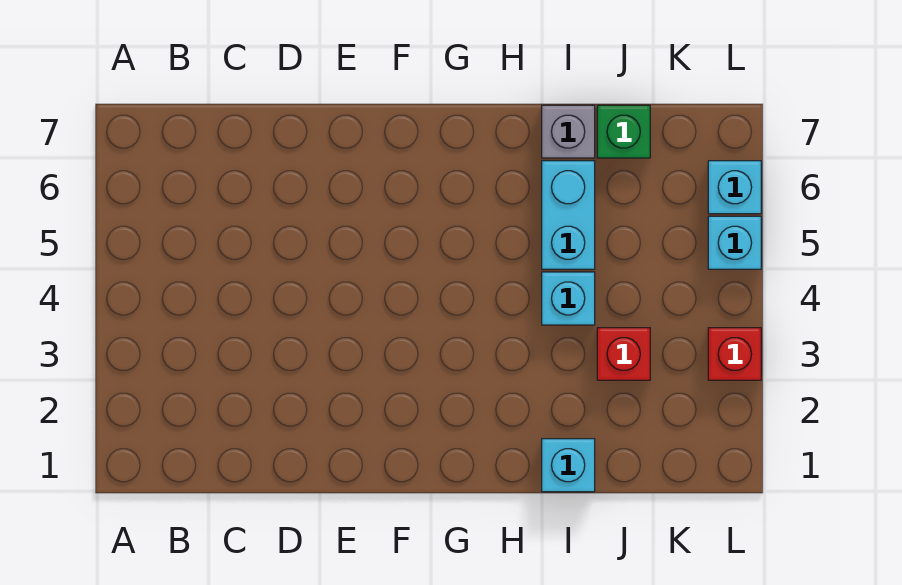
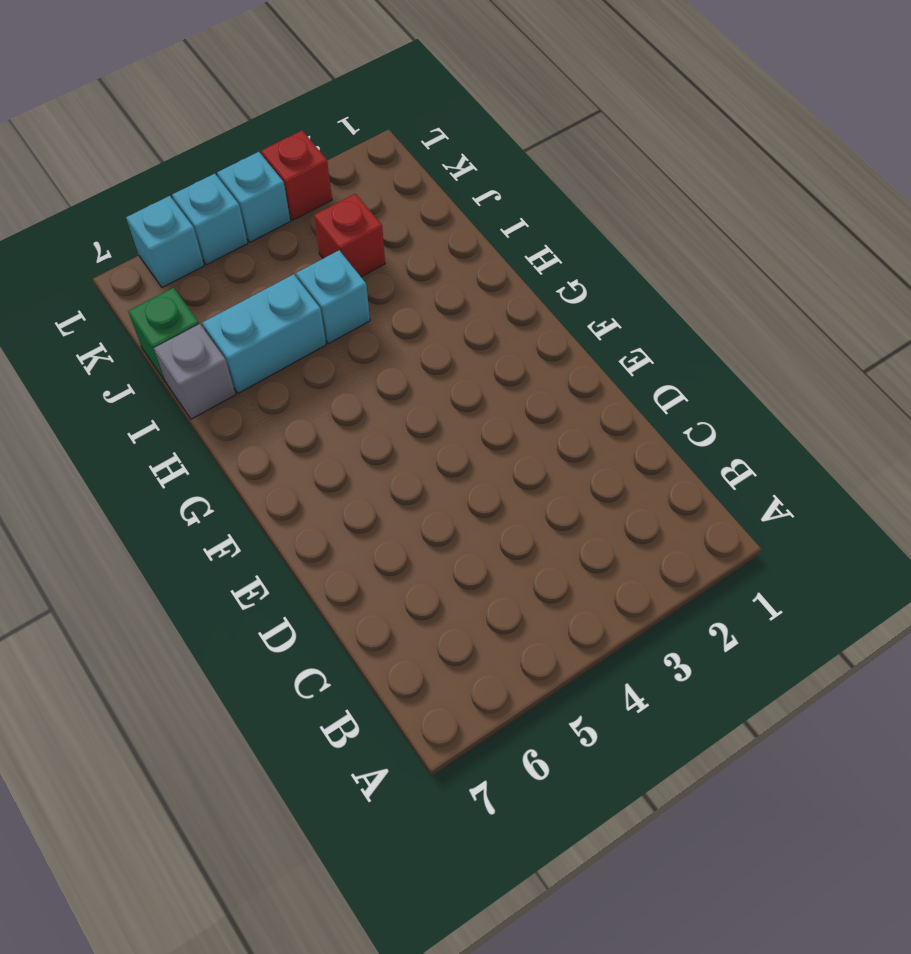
cyan brick I1 level 1 -> cyan brick L4 level 1

